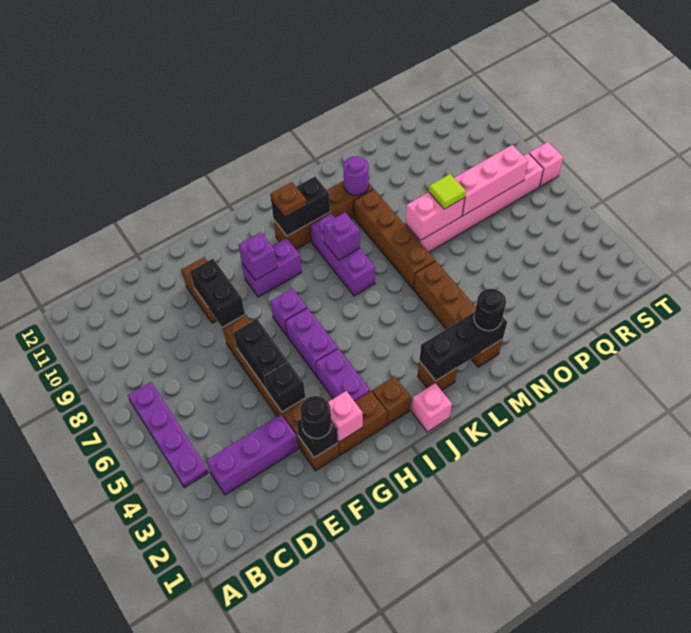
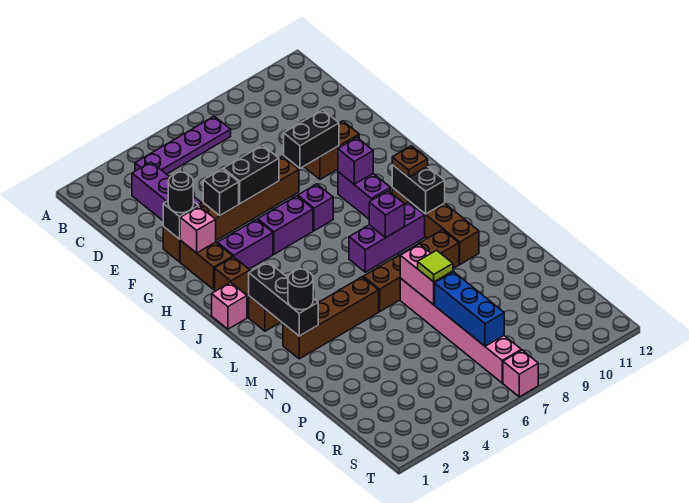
purple round brick M10 level 2 -> none
pink brick P7:R7 level 2 -> blue brick P7:R7 level 2

